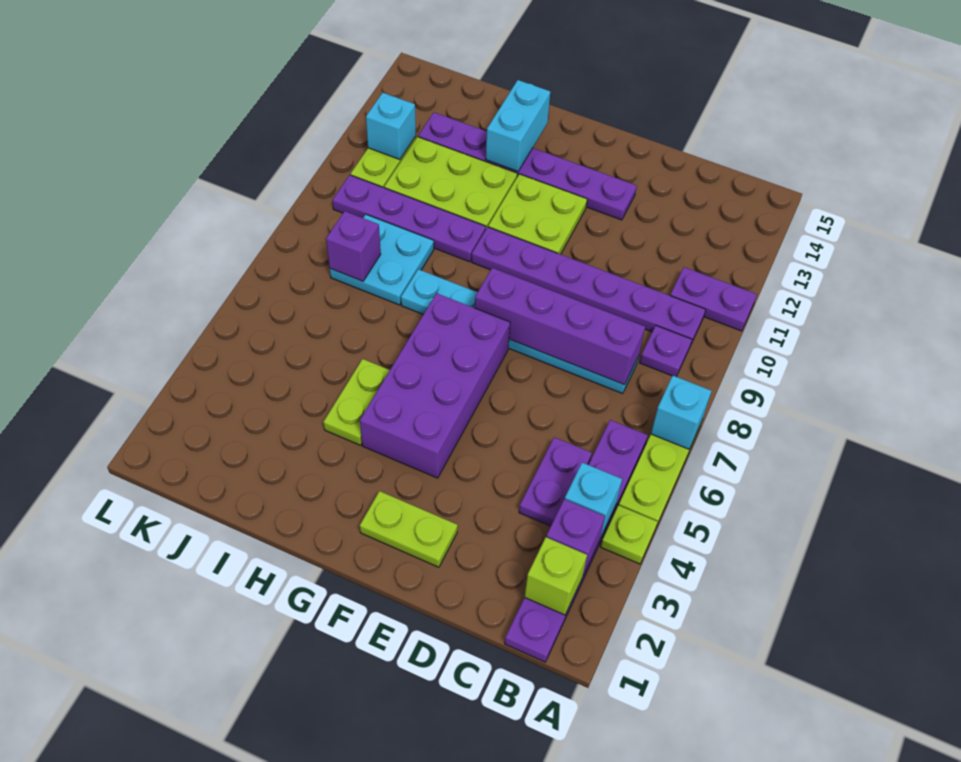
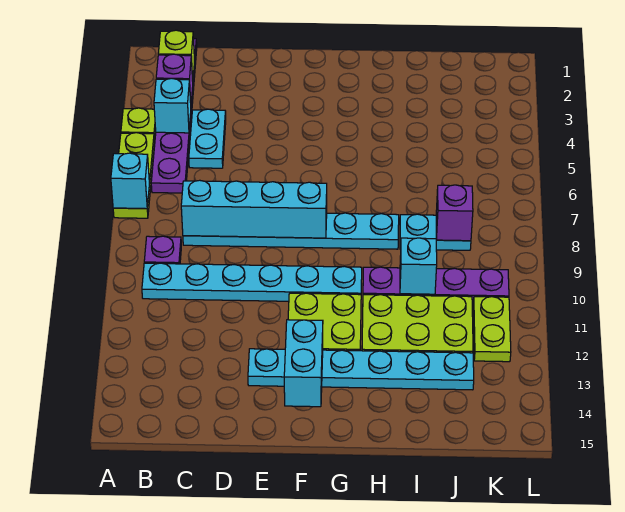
purple plate A11:B11 level 1 -> none
purple plate B10:G10 level 1 -> cyan plate B10:G10 level 1
purple plate C4:C5 level 1 -> cyan plate C4:C5 level 1
purple brick C8:F8 level 2 -> cyan brick C8:F8 level 2
lime plate E2:F2 level 1 -> none
purple plate E13:J13 level 1 -> cyan plate E13:J13 level 1
purple brick F4:G7 level 1 -> none
lime plate H4:H5 level 1 -> none
cyan brick H13:H14 level 2 -> cyan brick F13:F14 level 2
cyan plate I8:J9 level 1 -> cyan plate I8:J8 level 1
cyan brick K12 level 2 -> cyan brick I10 level 2

